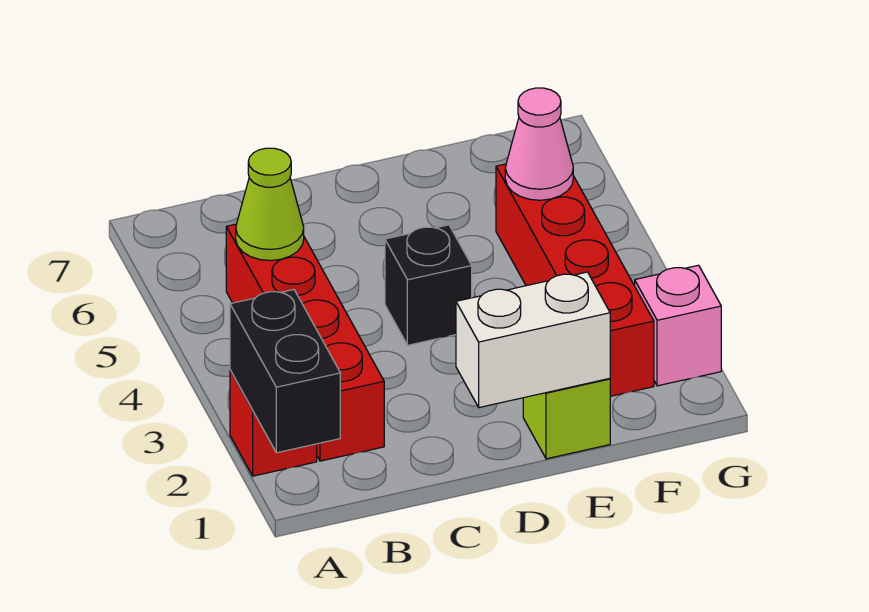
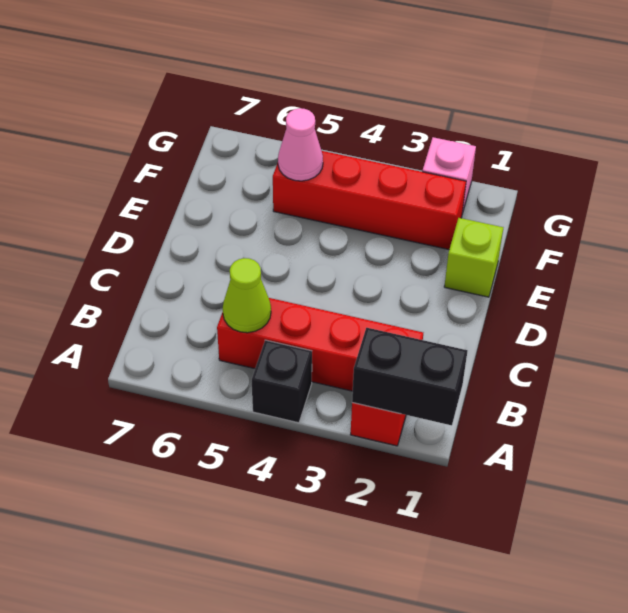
white brick D1:E1 level 2 -> none
black brick D4 level 1 -> black brick A4 level 1

